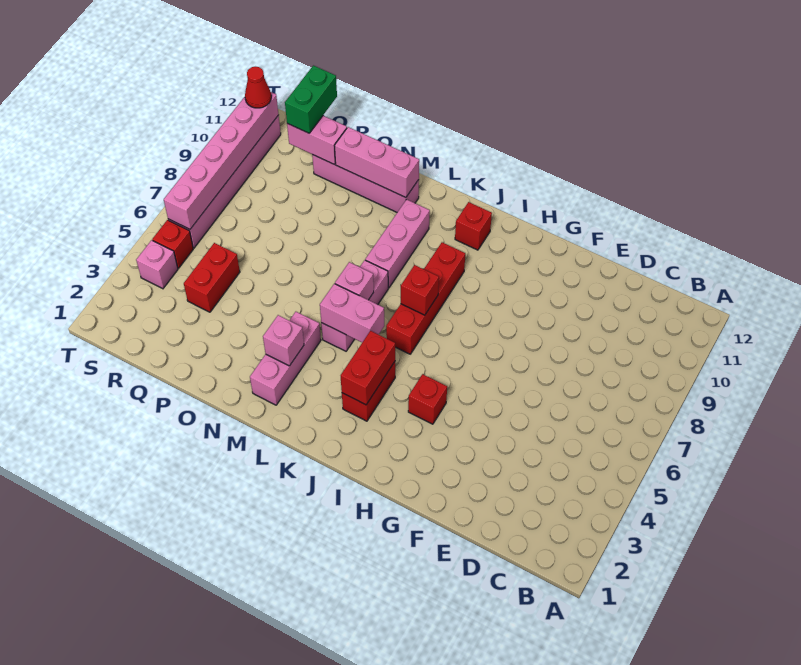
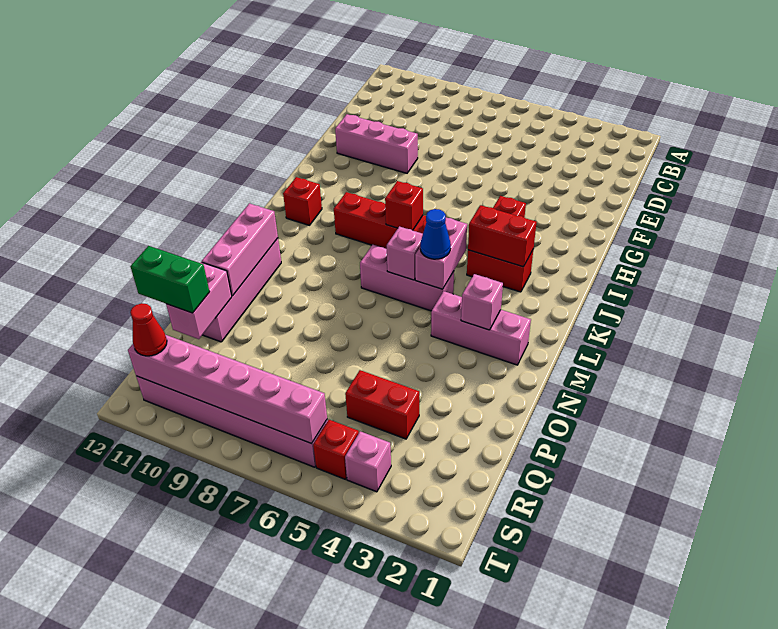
none -> blue cone L5 level 3
pink brick L8:L10 level 1 -> pink brick F9:F11 level 1

